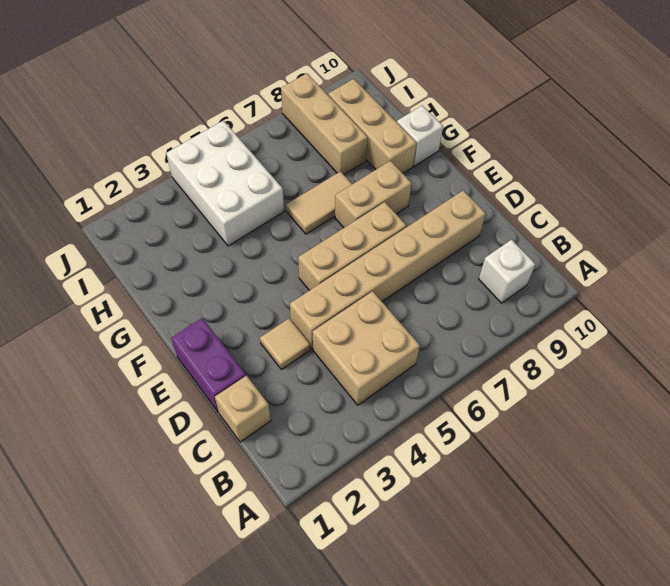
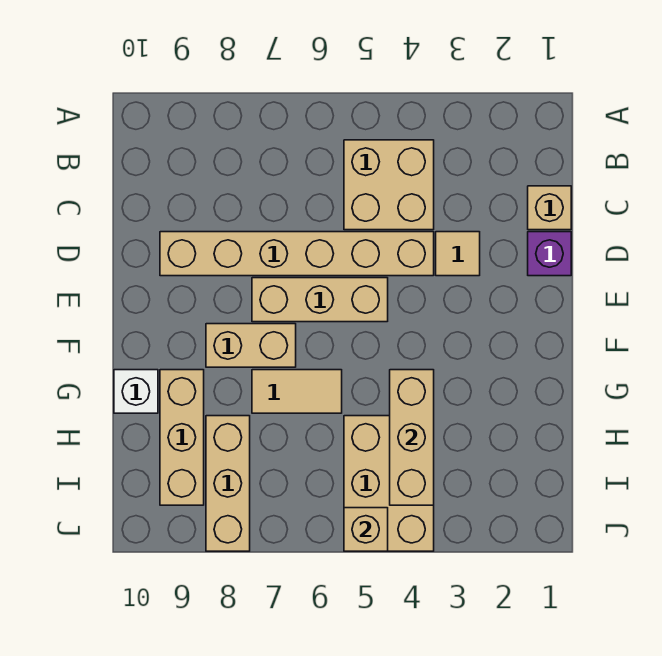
white brick B9 level 1 -> none
purple brick D1:E1 level 1 -> purple brick D1 level 1
none -> tan brick G4:I4 level 2
white brick H4:J5 level 1 -> tan brick H4:J5 level 1
none -> tan brick J5 level 2

